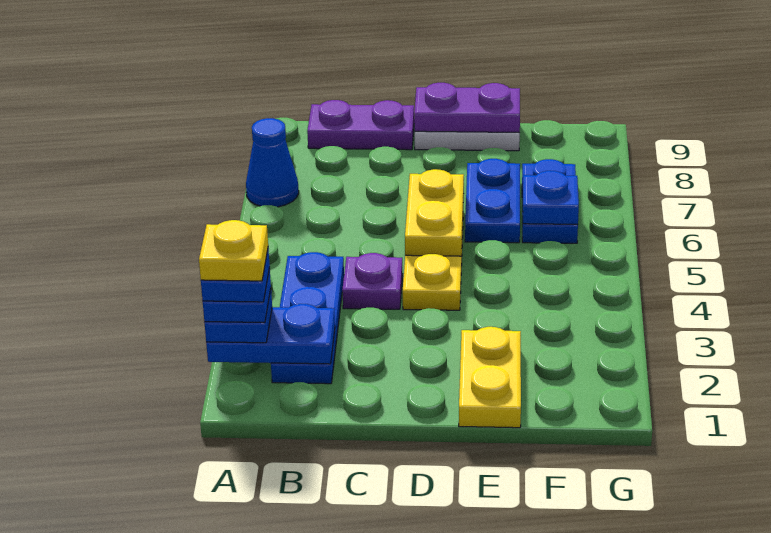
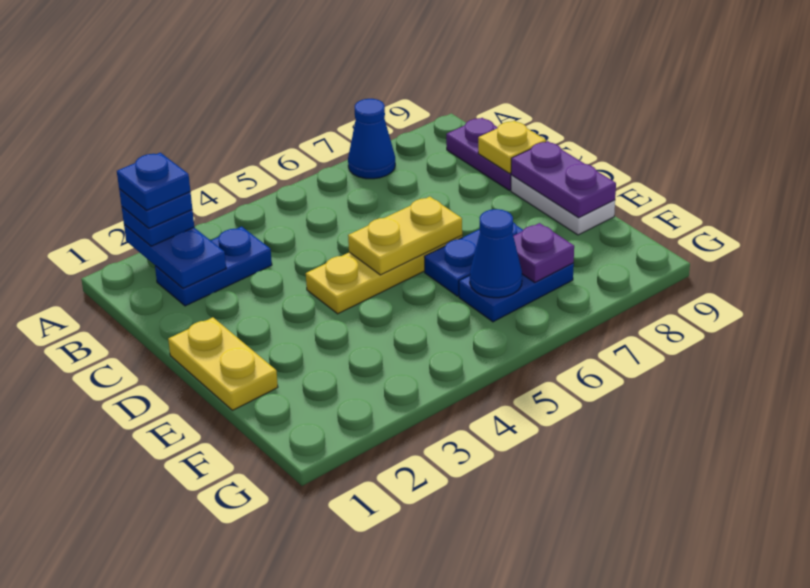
yellow plate A2 level 6 -> yellow plate C9 level 2
blue plate B2:B4 level 1 -> blue plate B2:B3 level 1
purple plate C4 level 1 -> purple plate F7 level 2
yellow plate E1:E2 level 1 -> yellow plate D1:E1 level 1
blue plate F6 level 2 -> blue cone F6 level 2

